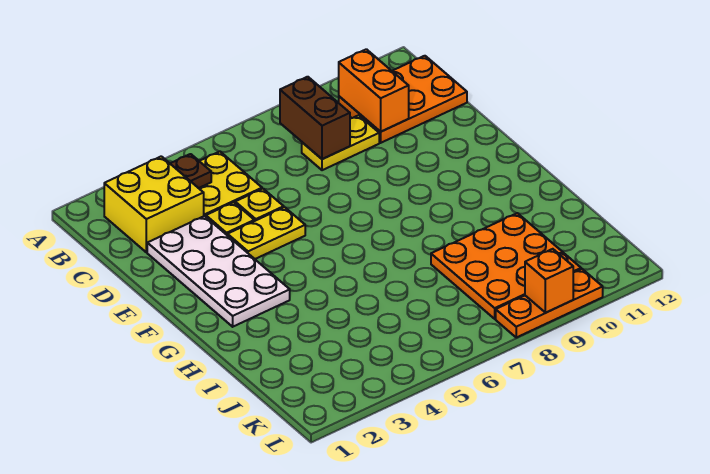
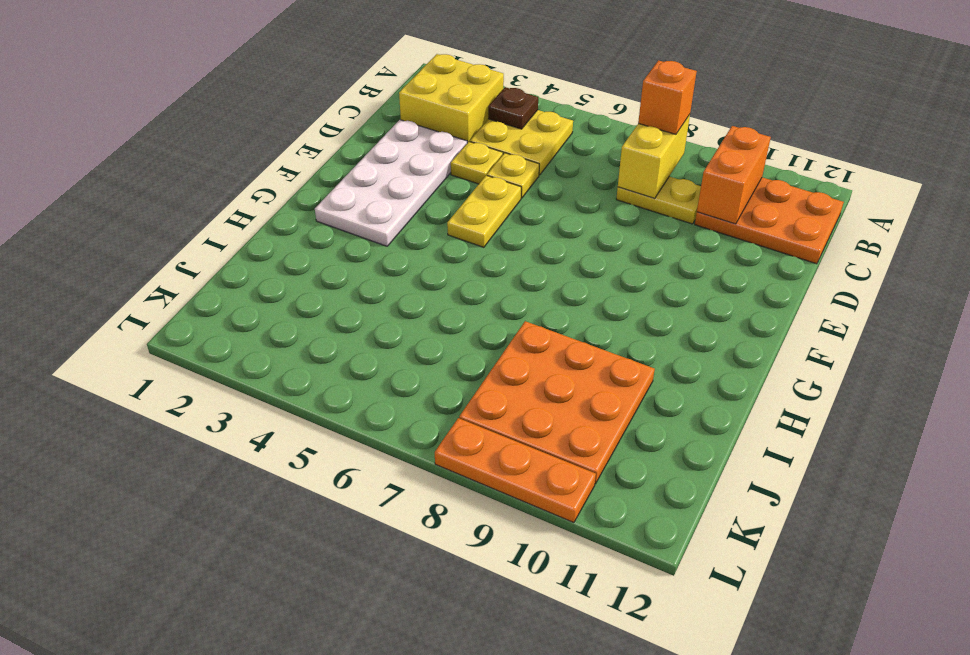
brown brick B8:C8 level 2 -> yellow brick B8:C8 level 2
yellow plate E4:E5 level 1 -> yellow plate E5:F5 level 1
orange brick L9 level 2 -> orange brick B8 level 3

